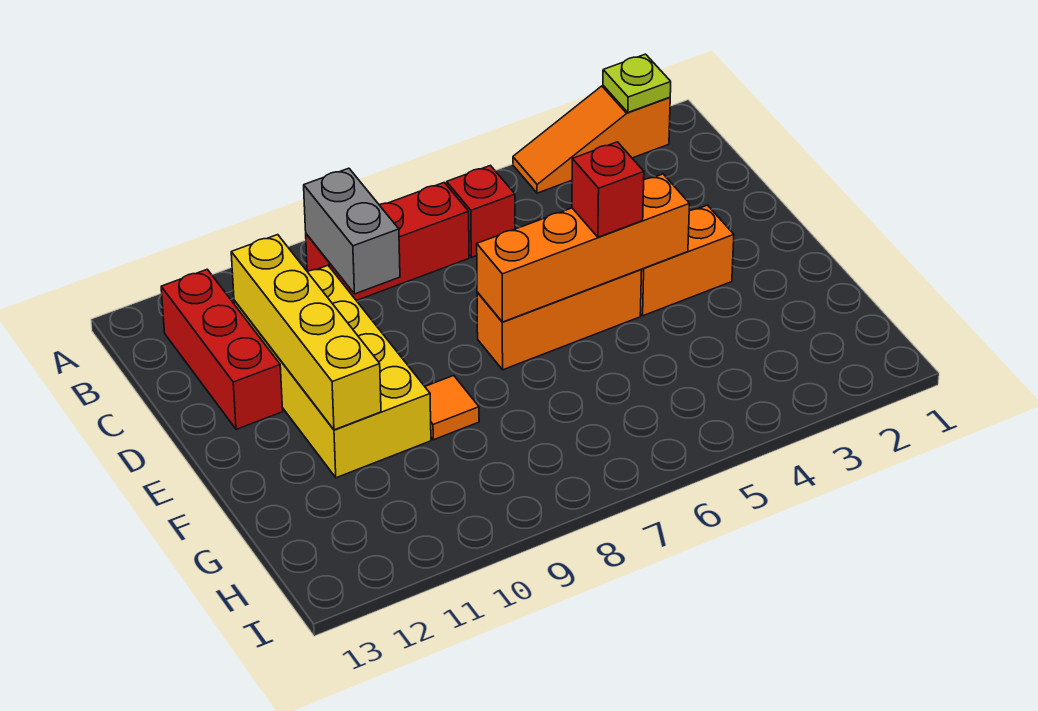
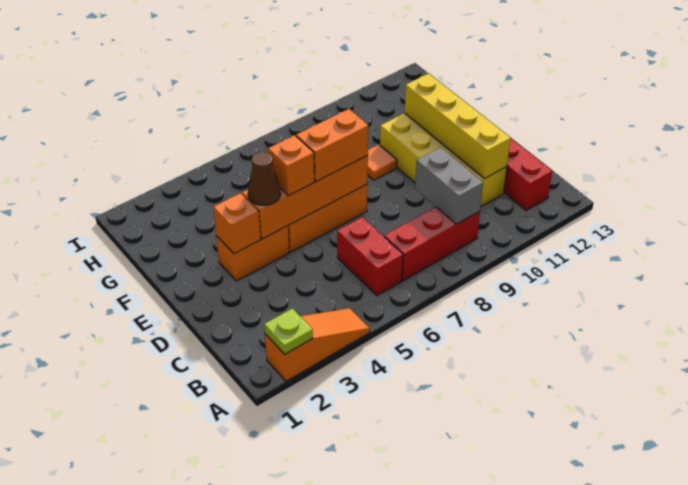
red brick B6 level 1 -> red brick B6:C6 level 1
none -> orange brick E3 level 2
none -> brown cone E4 level 3
red brick E5 level 3 -> orange brick E5 level 3
none -> orange brick E6:E7 level 3

